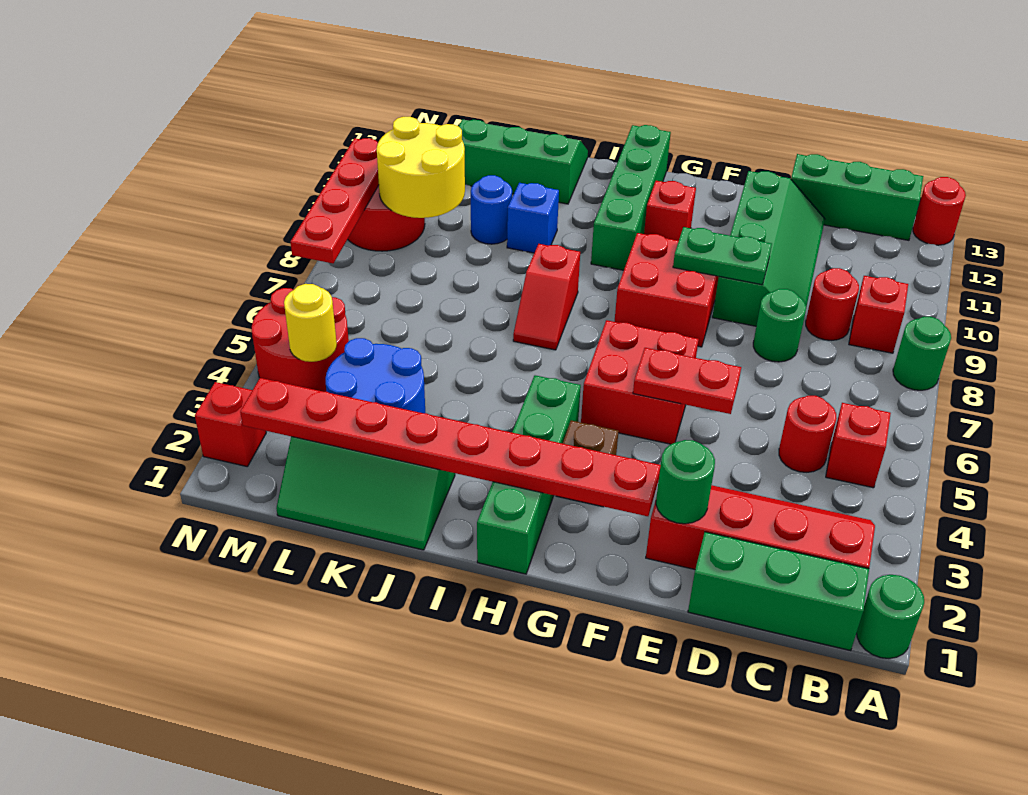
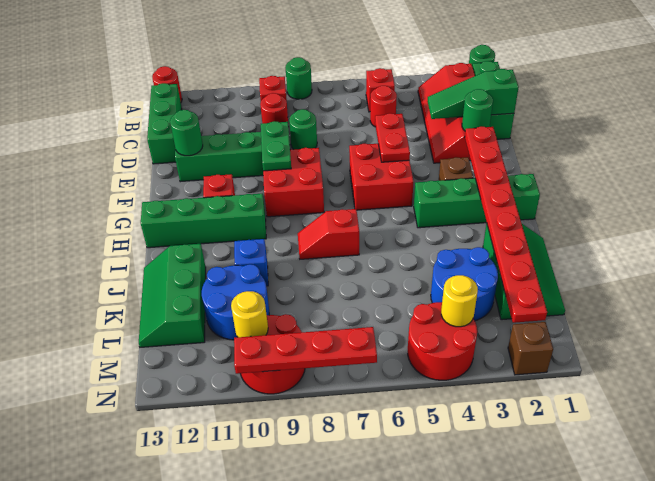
none -> green slope D1:D3 level 2 top 1
none -> green round brick E12 level 2
red slope I7:I8 level 1 top 8 -> red slope I7:I8 level 1 top 7
blue round brick K10 level 1 -> blue round brick K10:L11 level 1
yellow round brick L9:M10 level 2 -> yellow round brick M10 level 2
red brick N2 level 1 -> brown brick N2 level 1

